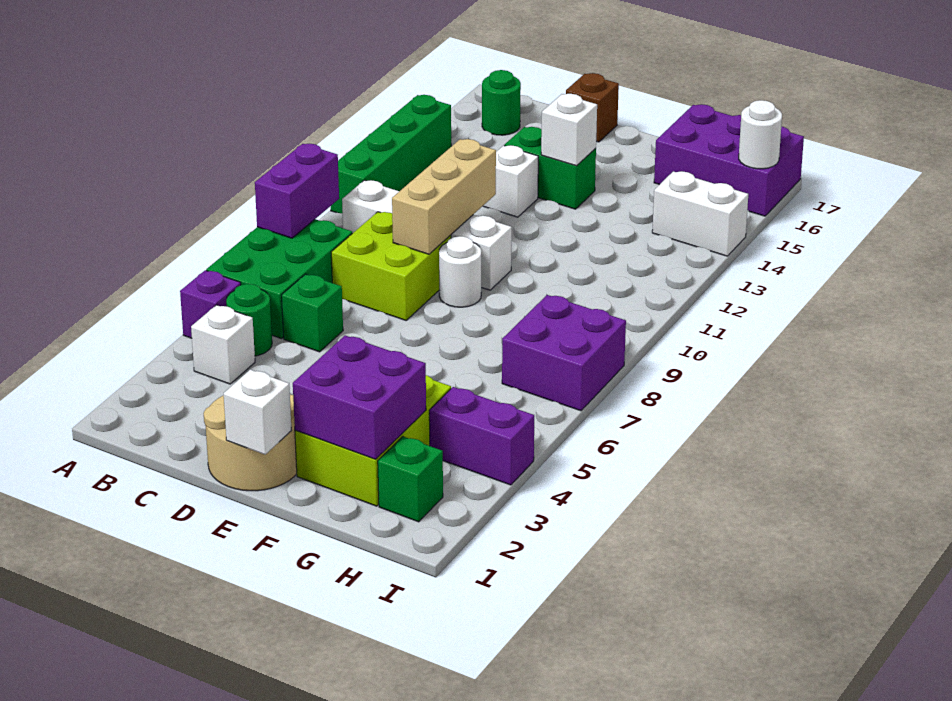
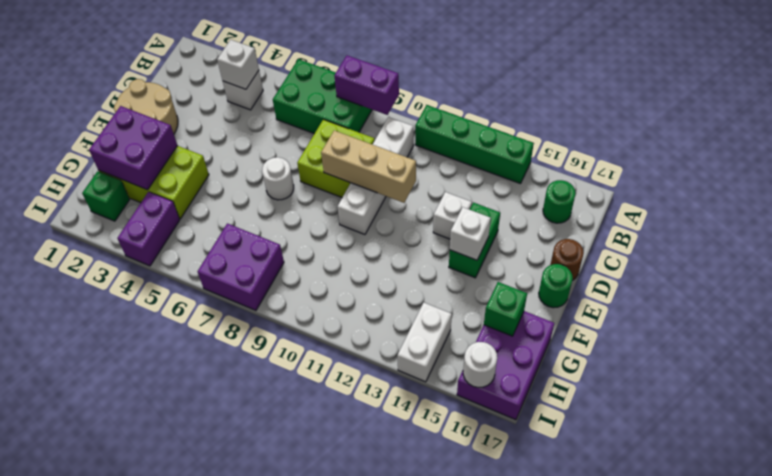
purple brick A5 level 1 -> none
green round brick B5 level 1 -> green round brick E17 level 1
green brick C6 level 1 -> green brick G16 level 2
brown brick D17 level 1 -> brown round brick D17 level 1
white brick E1 level 2 -> white brick B4 level 2
white round brick E9 level 1 -> white round brick E7 level 1

